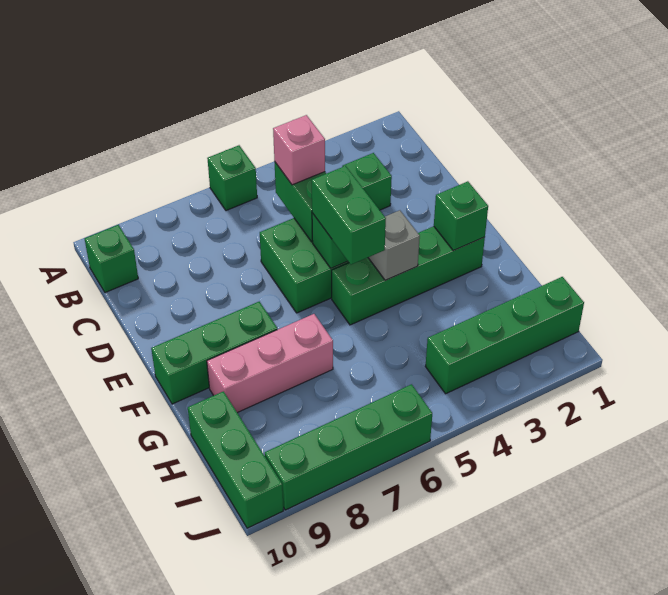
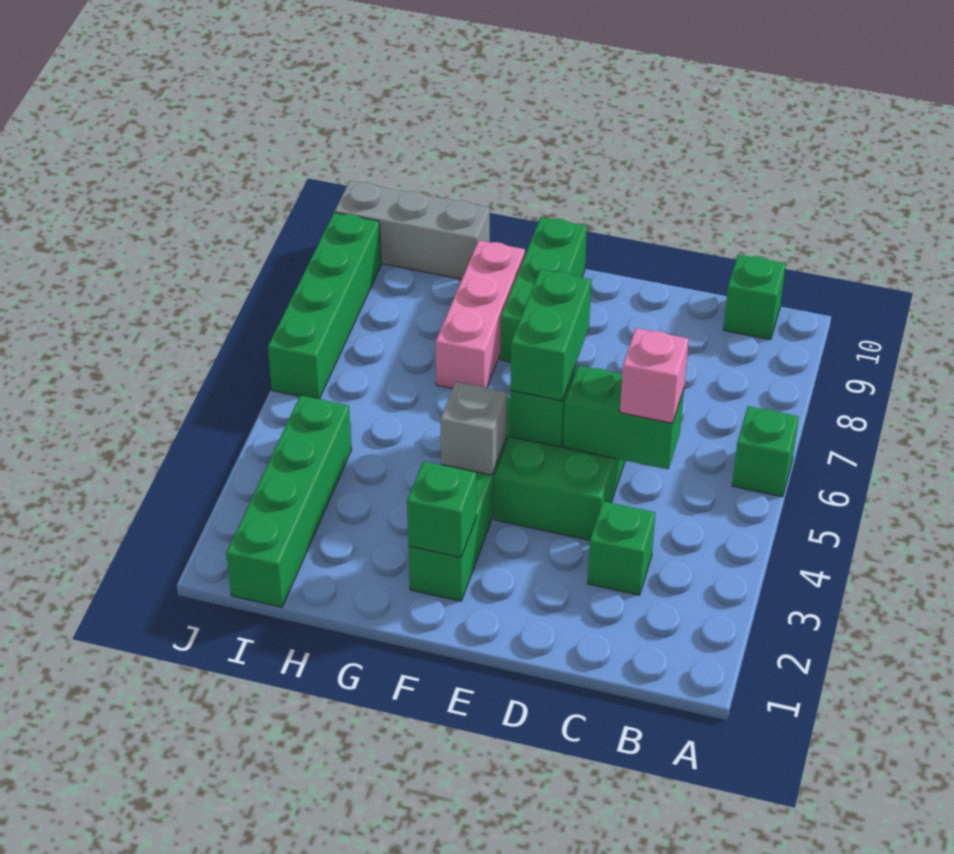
green brick E5:F5 level 3 -> green brick E5:E6 level 3
green brick H10:J10 level 1 -> grey brick H10:J10 level 1

